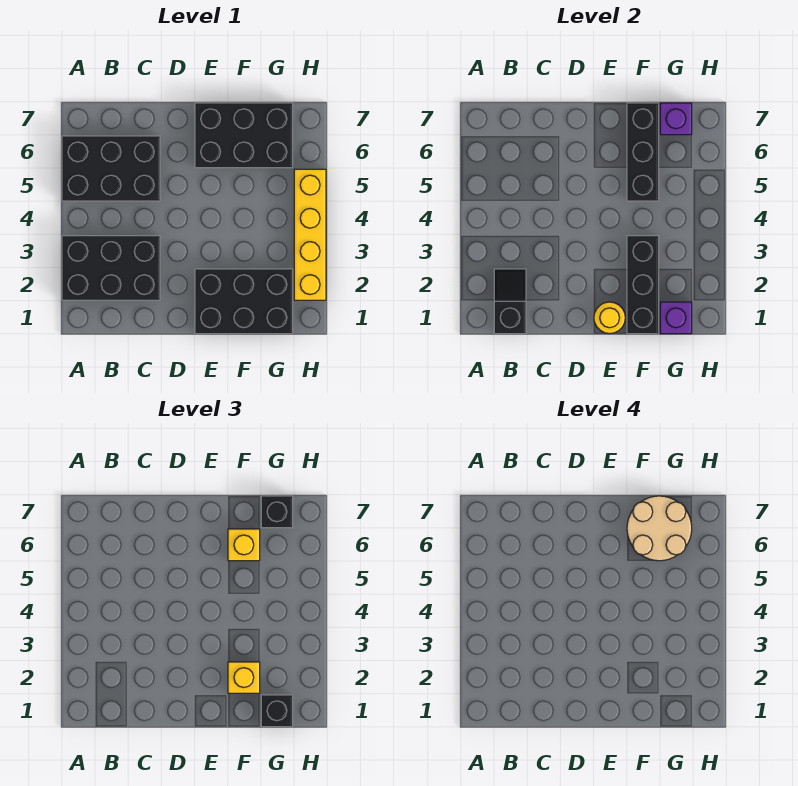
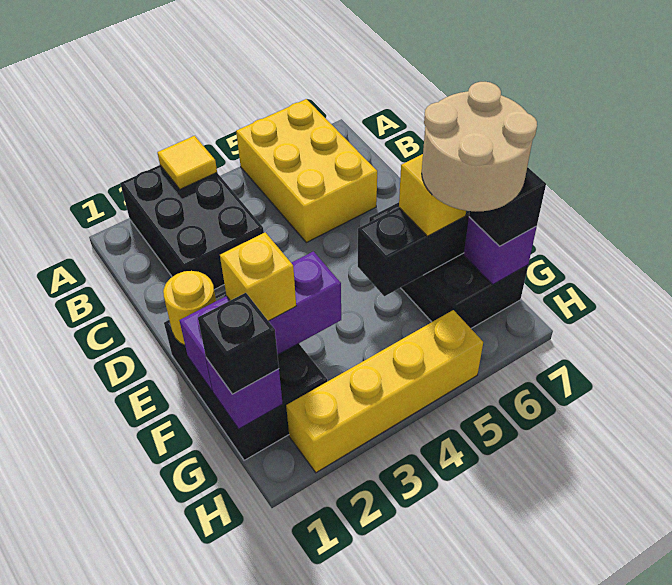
none -> yellow tile A3 level 2
black brick A5:C6 level 1 -> yellow brick A5:C6 level 1
black slope B1:B2 level 2 top 1 -> none
black brick F1:F3 level 2 -> purple brick F1:F3 level 2

